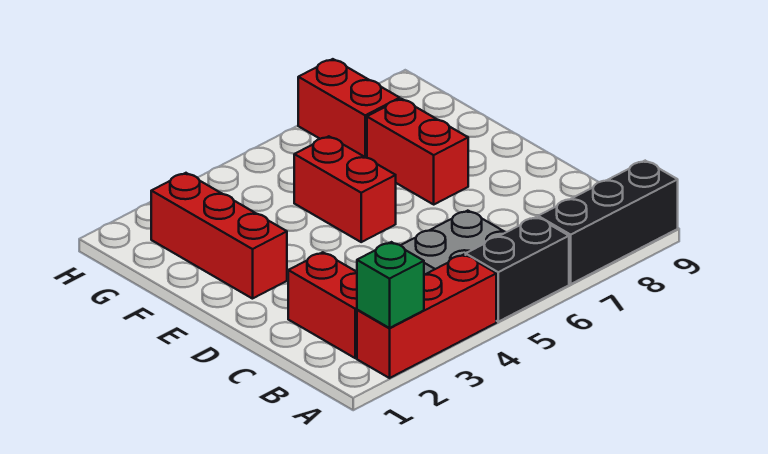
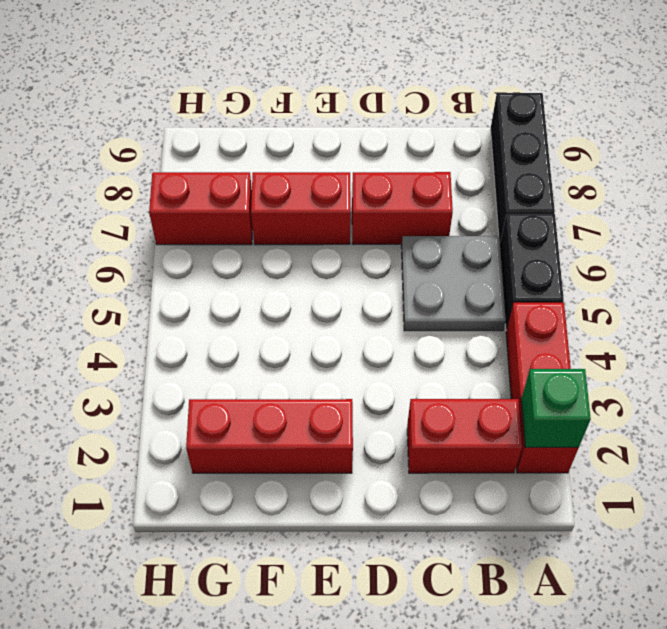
red brick E5:F5 level 1 -> red brick C7:D7 level 1

